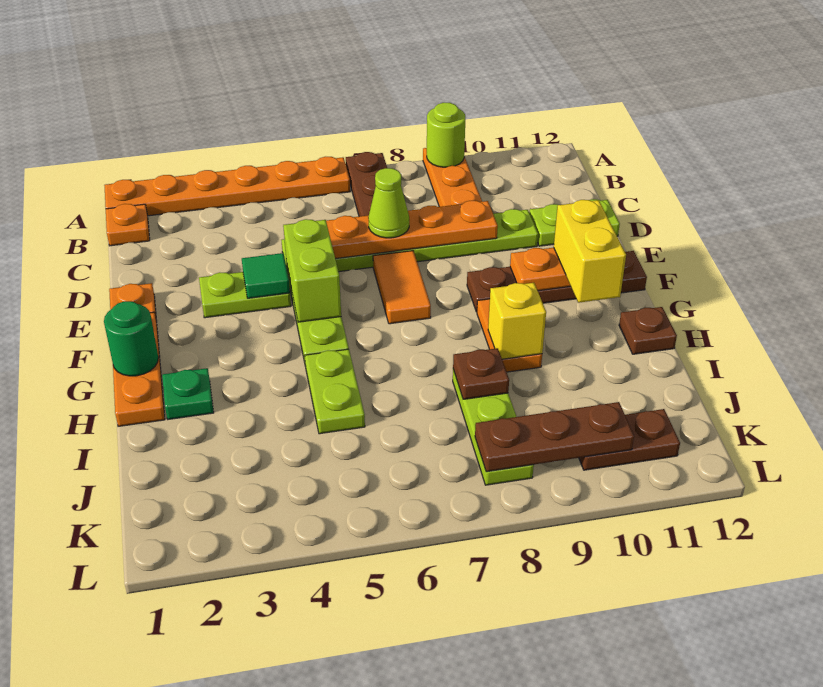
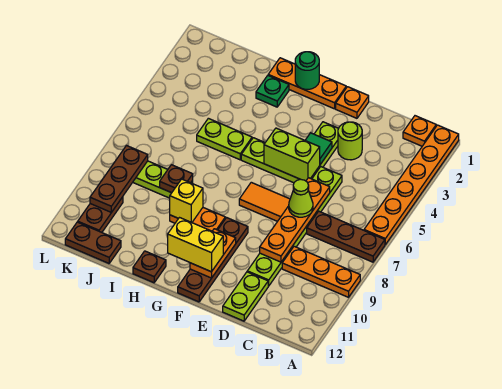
lime round brick A9 level 2 -> lime round brick D3 level 1
none -> brown plate J12:K12 level 1

